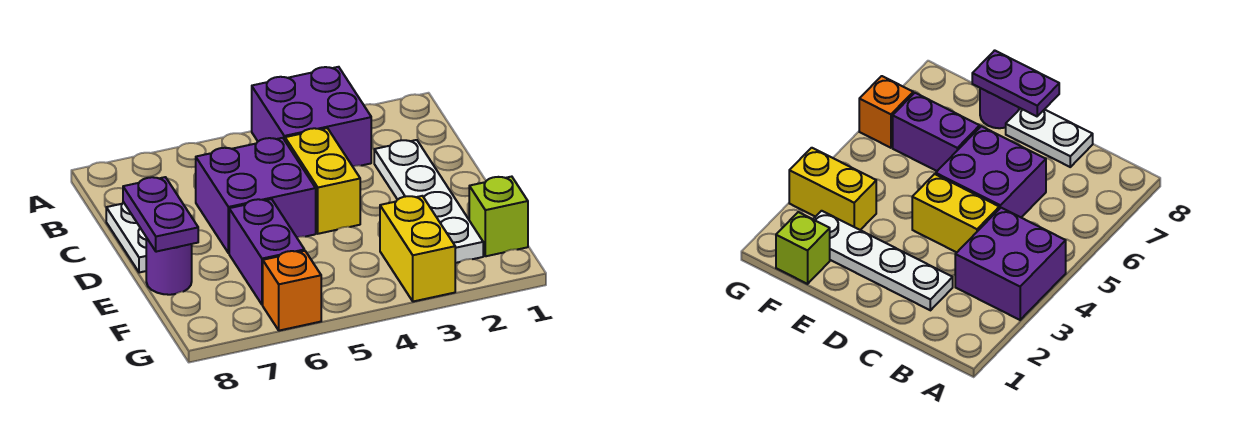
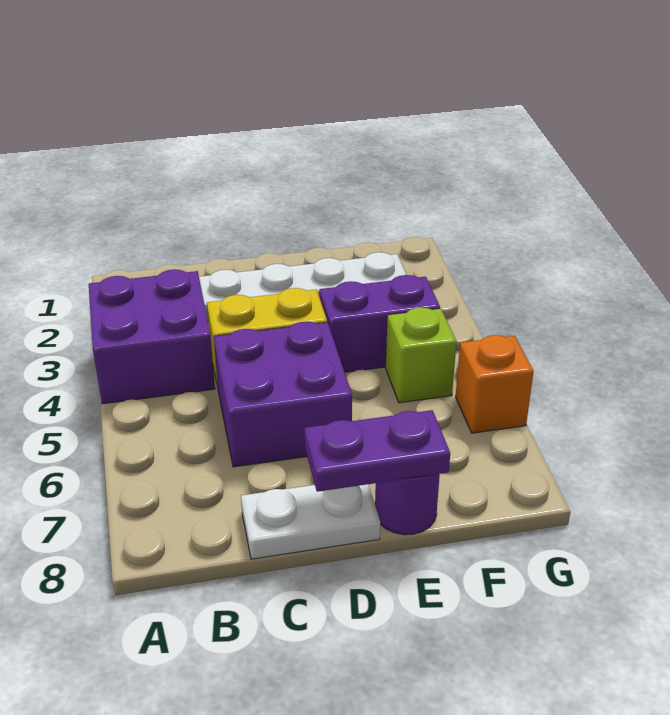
purple brick E6:F6 level 1 -> purple brick E4:F4 level 1
lime brick F1 level 1 -> lime brick F5 level 1
yellow brick F3:G3 level 1 -> none

